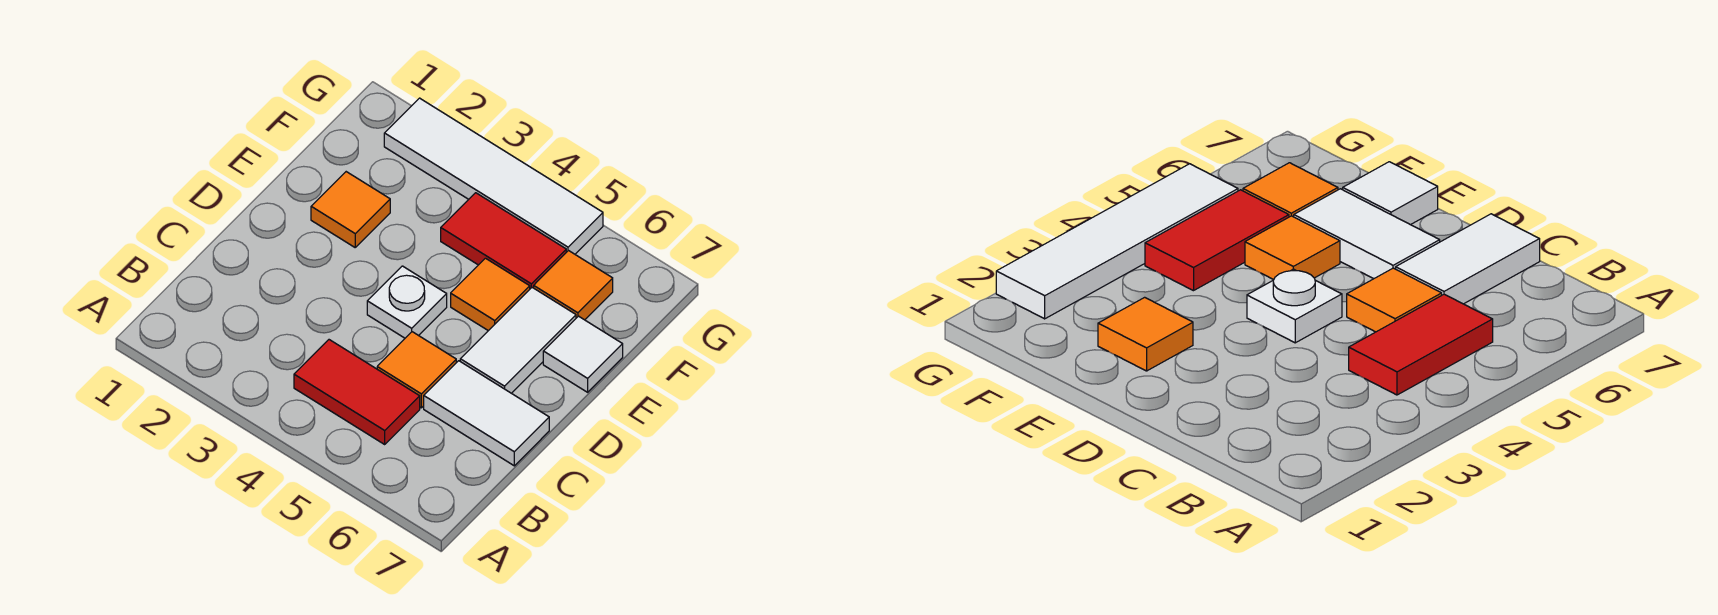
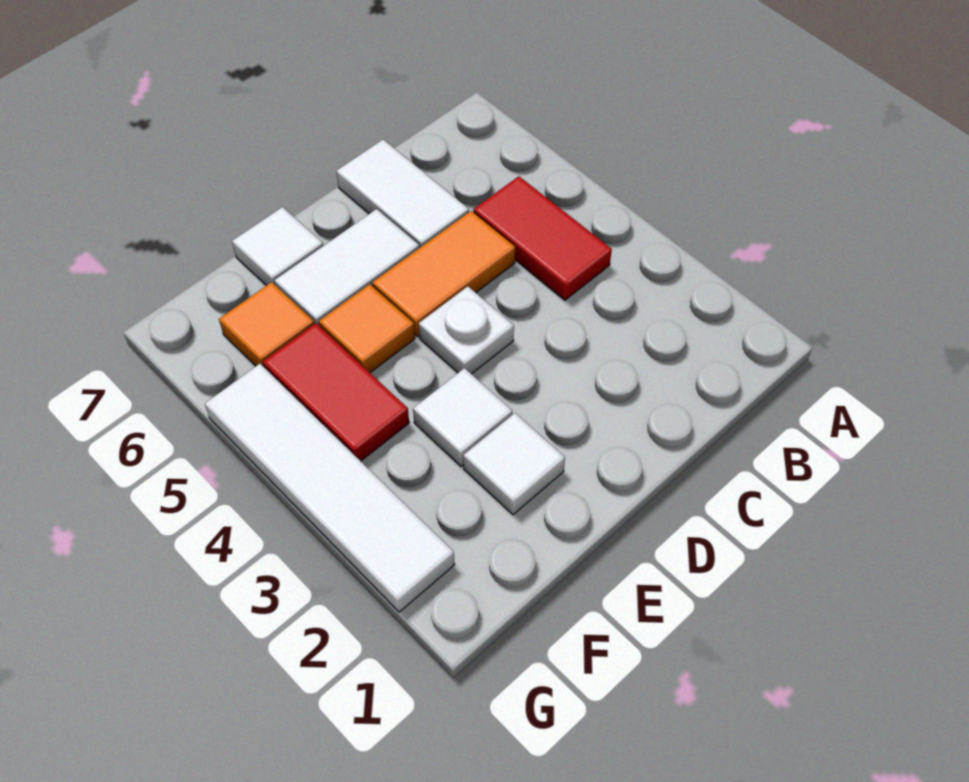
orange tile C5 level 1 -> orange tile C5:D5 level 1
orange tile E2 level 1 -> white tile E2 level 1
none -> white tile E3 level 1

